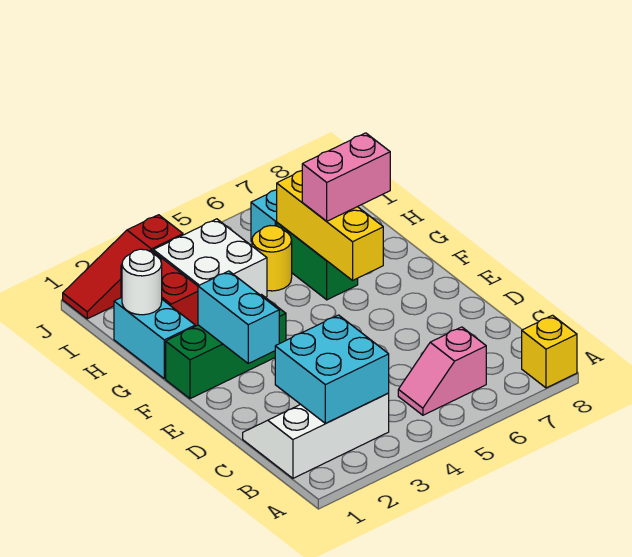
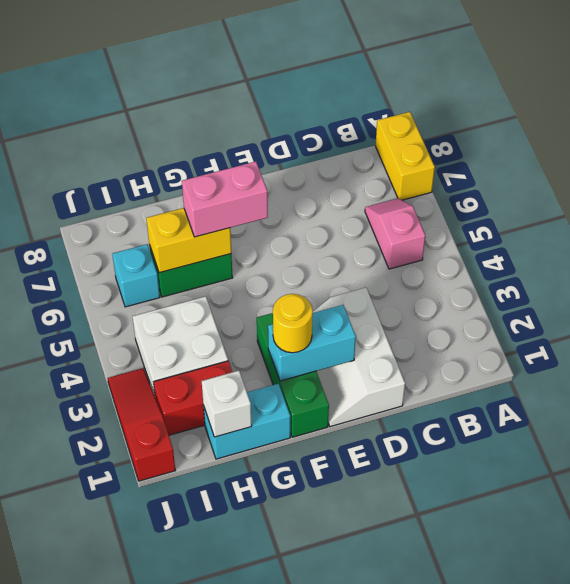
yellow brick A8 level 1 -> yellow brick A7:A8 level 1
white slope B1:C3 level 1 top B -> white slope D1:E3 level 1 top D
cyan brick B2:C3 level 2 -> none
pink slope B5:B6 level 1 top 6 -> pink slope B5:B6 level 1 top 5
yellow brick F6:H6 level 2 -> yellow brick G6:H6 level 2
pink brick G6:G7 level 3 -> pink brick F6:G6 level 3
white round brick H1 level 2 -> white brick H1 level 2
yellow round brick H5 level 1 -> yellow round brick F2 level 3
red slope J1:J3 level 1 top 3 -> red slope J1:J3 level 1 top 1

